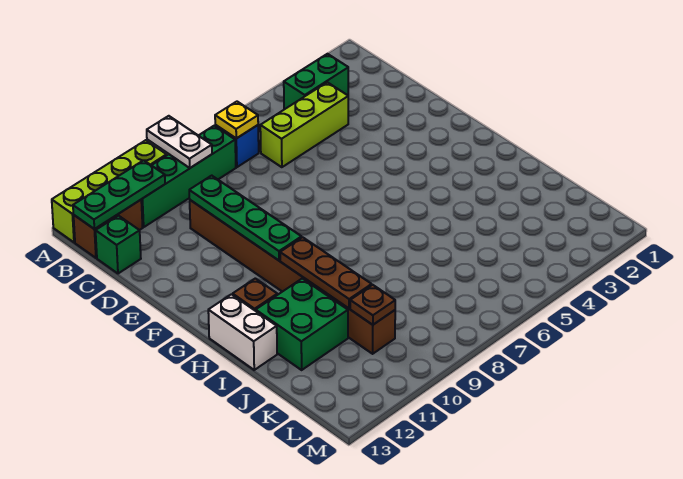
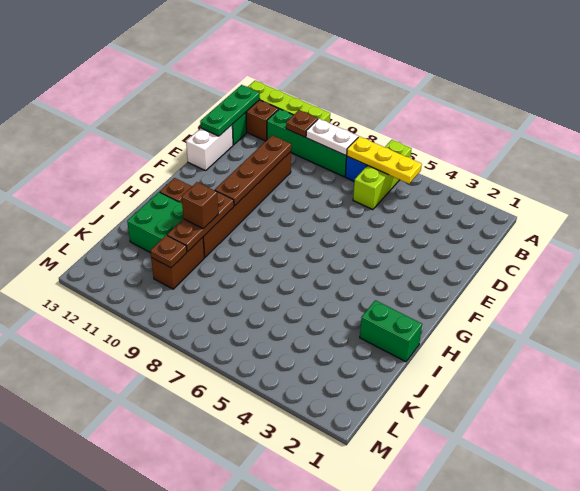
white plate A9:B9 level 2 -> white plate B8:B9 level 2
green brick B3:B4 level 1 -> green brick I1:I2 level 1
yellow plate B7 level 2 -> yellow plate B5:B7 level 2
none -> brown plate B10 level 2
green plate B11:B13 level 2 -> green plate B13:D13 level 2
lime brick C4:C6 level 1 -> lime brick A6:C6 level 1
green plate D10:G10 level 2 -> brown plate D10:G10 level 2
white brick H13:I13 level 1 -> white brick D13:E13 level 1
none -> brown brick I10 level 3

